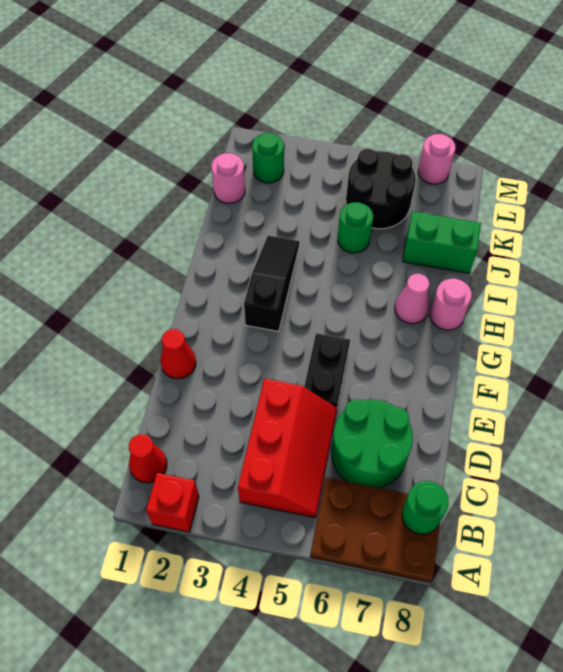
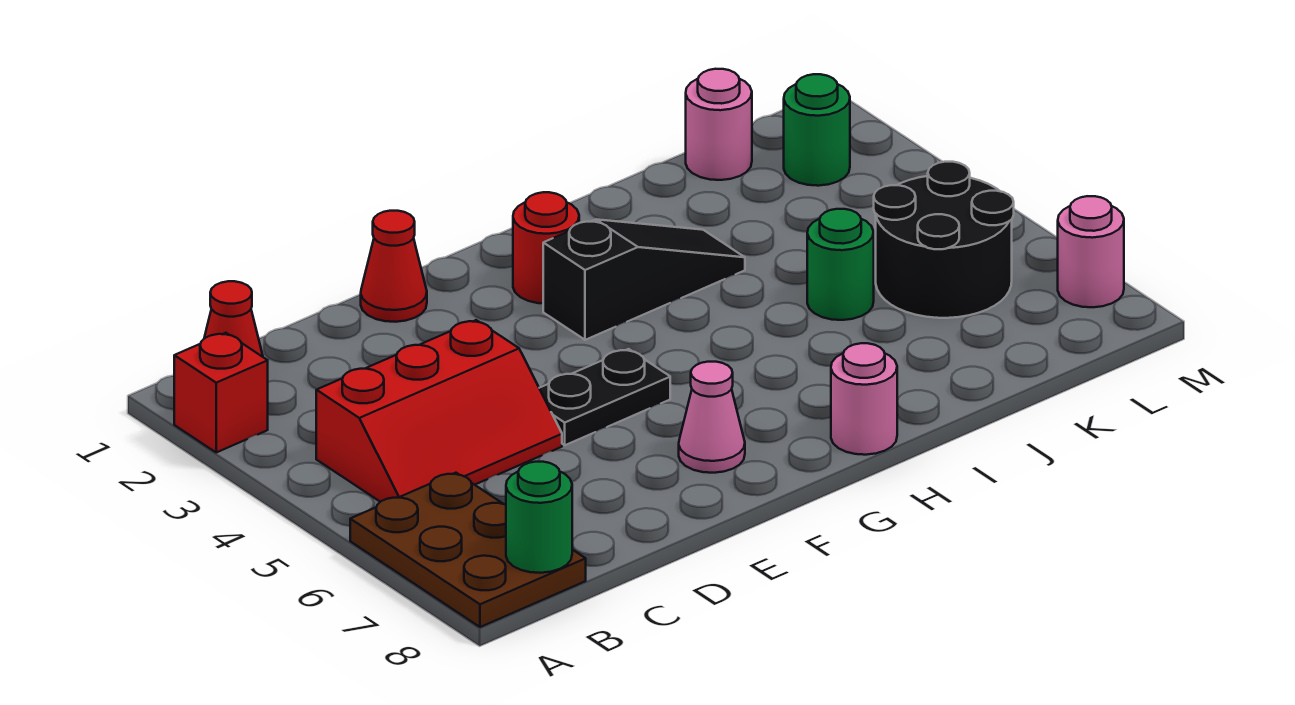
green round brick C6:D7 level 1 -> none
none -> red round brick G2 level 1
pink cone H7 level 1 -> pink cone F7 level 1
green brick J7:J8 level 1 -> none

